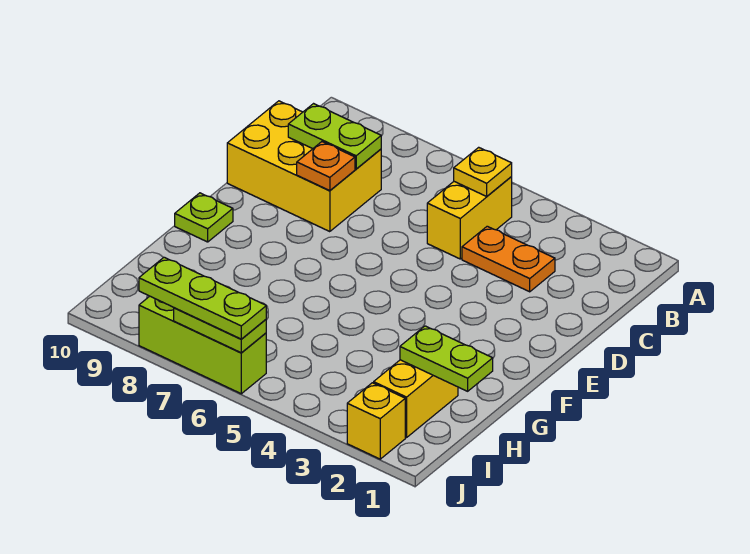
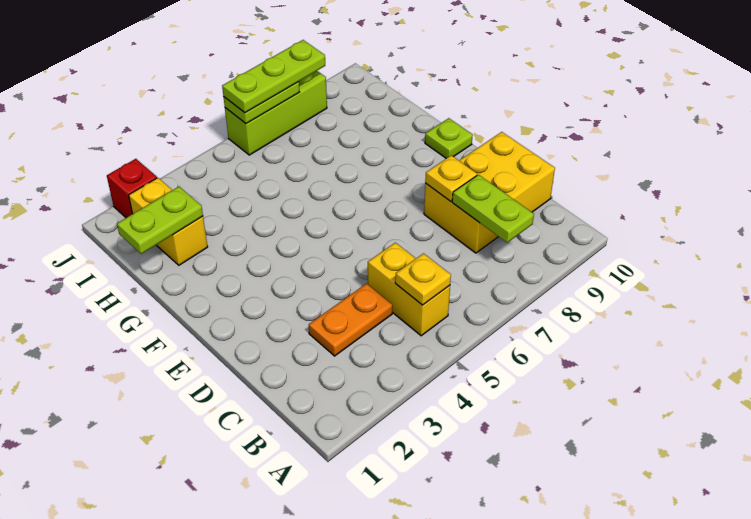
lime plate C8:C9 level 2 -> lime plate B8:C8 level 2
orange plate D8 level 2 -> yellow plate D8 level 2
yellow brick J2 level 1 -> red brick J2 level 1

